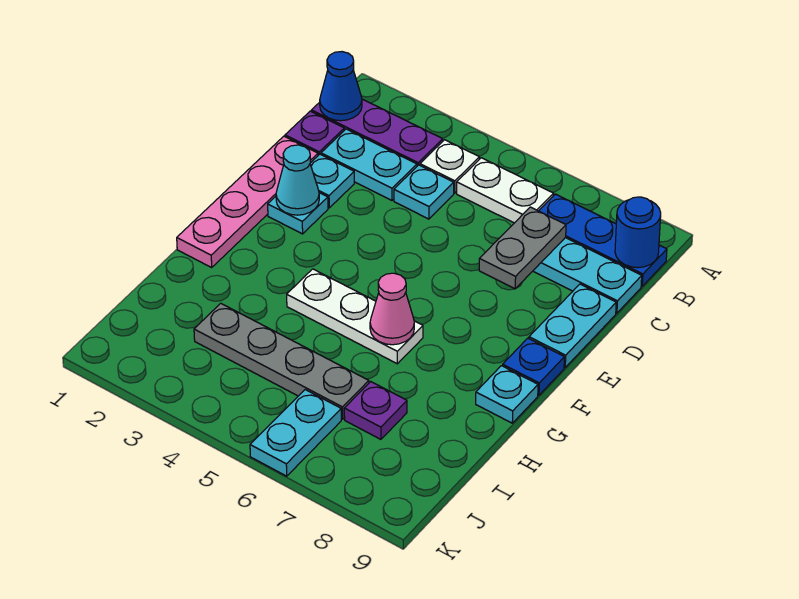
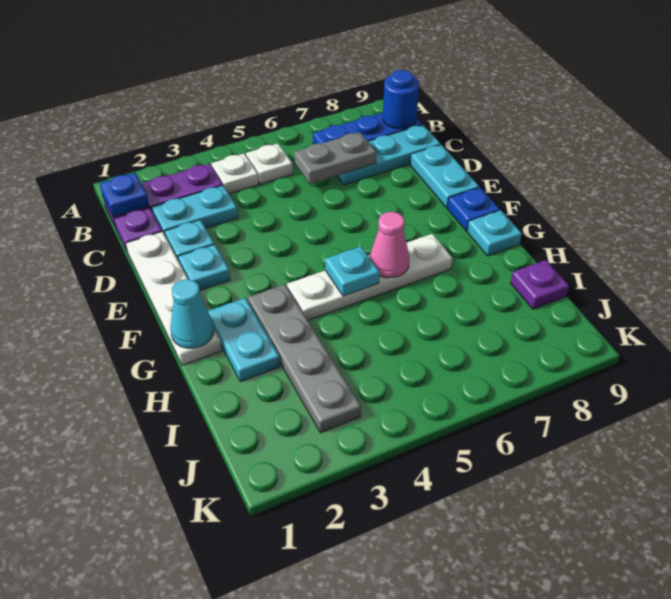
blue cone B1 level 2 -> blue plate B1 level 2
white plate B5:B6 level 1 -> white plate B5 level 1
cyan plate C4 level 1 -> cyan plate G5 level 2
grey plate C7:D7 level 2 -> grey plate C6:C7 level 2
pink plate D1:G1 level 1 -> white plate D1:G1 level 1
cyan cone E2 level 2 -> cyan cone G1 level 2
white plate G4:G6 level 1 -> white plate G4:G7 level 1
grey plate I3:I6 level 1 -> grey plate G3:J3 level 1
purple plate I7 level 1 -> purple plate I9 level 1
cyan plate J6:K6 level 1 -> cyan plate G2:H2 level 1

